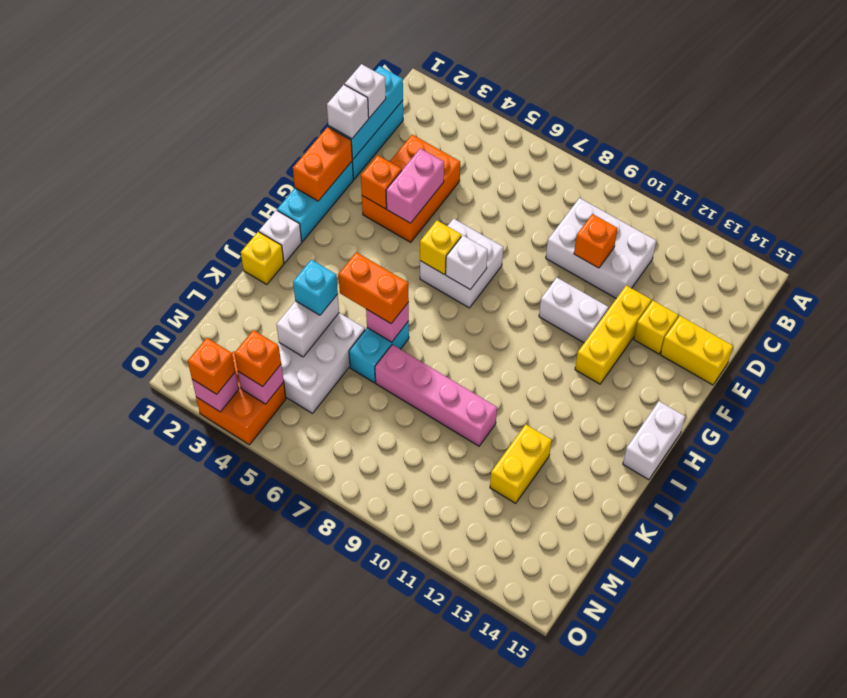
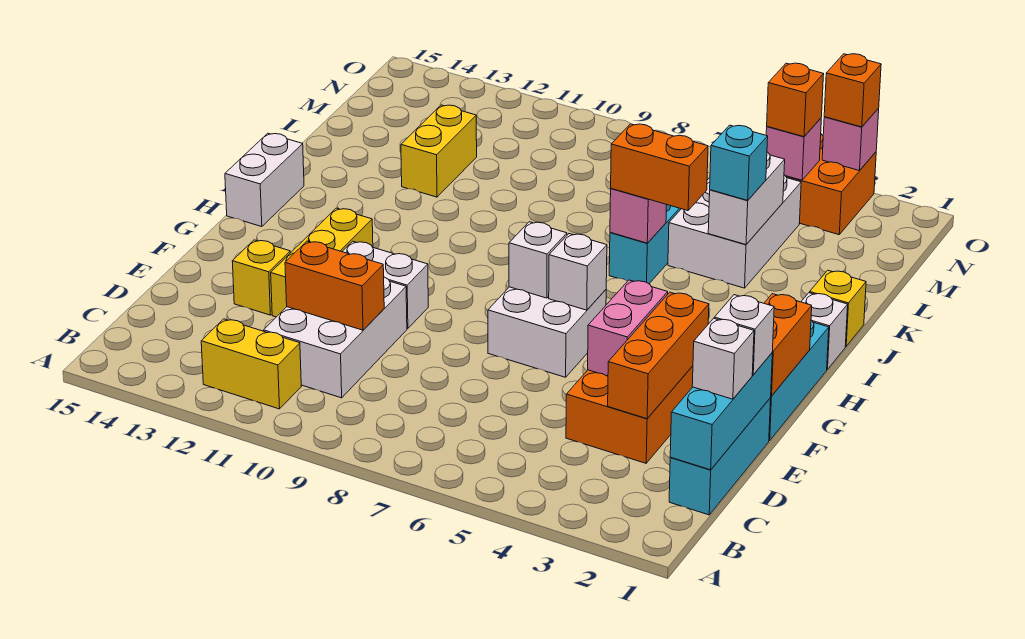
white brick C9:D11 level 1 -> white brick C10:E11 level 1
orange brick D10 level 2 -> orange brick D10:D11 level 2
yellow brick E14:E15 level 1 -> yellow brick B11:B12 level 1
orange brick F3 level 2 -> orange brick D3:F3 level 2
yellow brick G6 level 2 -> white brick G6 level 2
pink brick K7:K10 level 1 -> none

